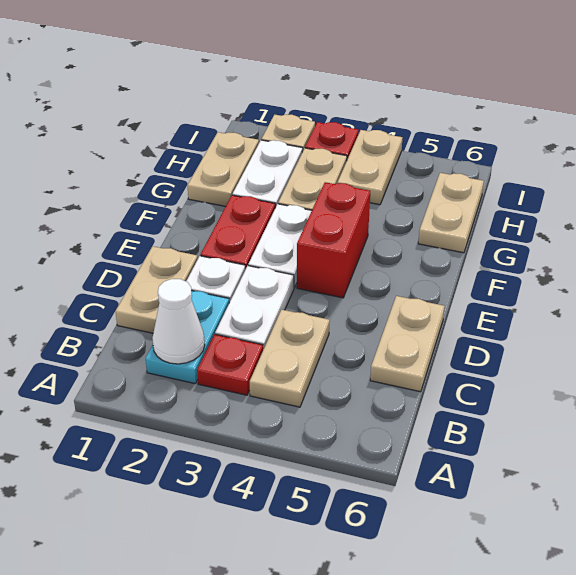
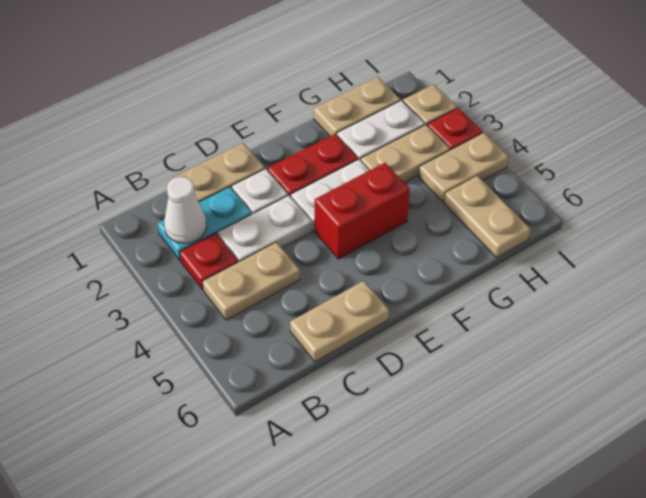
tan plate G6:H6 level 1 -> tan plate H5:H6 level 1

